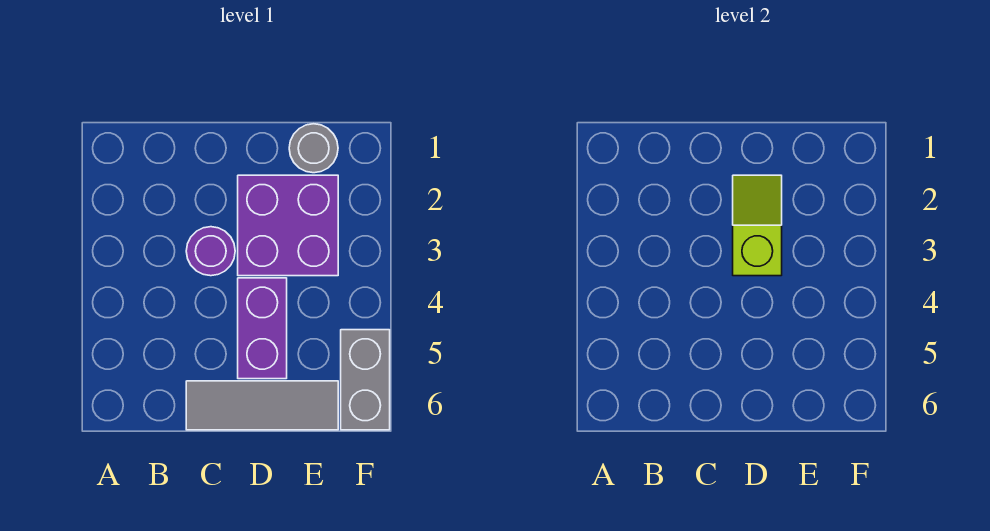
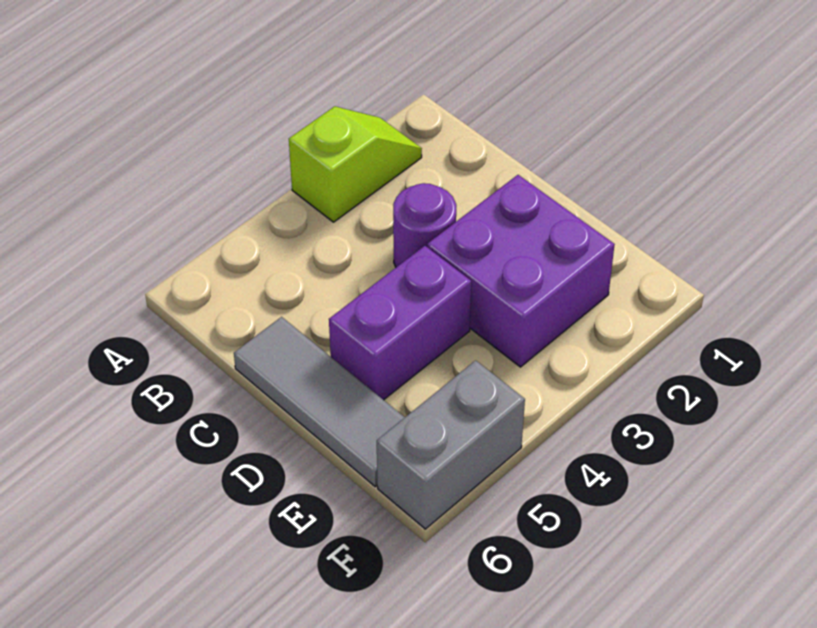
lime slope D2:D3 level 2 top 3 -> lime slope A2:A3 level 1 top 3
grey round brick E1 level 1 -> none

